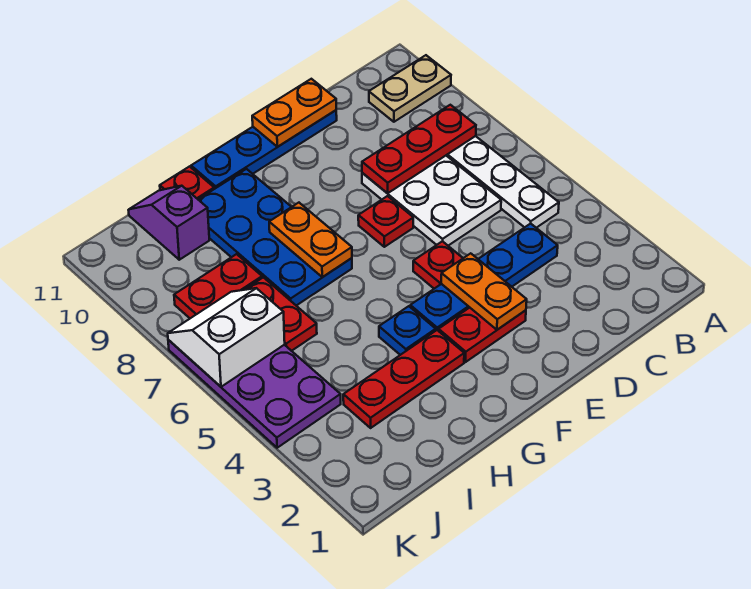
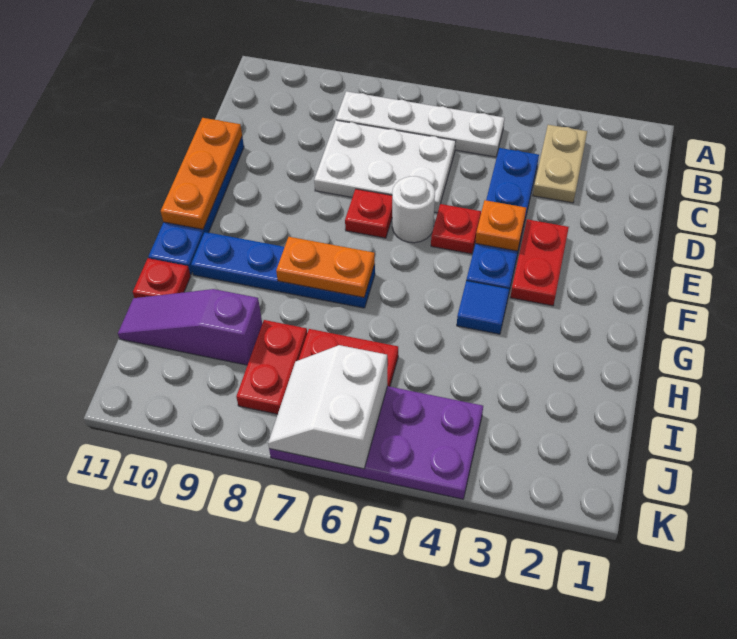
tan plate A10:B10 level 1 -> tan plate B3:C3 level 1
red plate B8:D8 level 2 -> none
orange plate D11:E11 level 2 -> orange plate D11:F11 level 2
orange plate E3:E4 level 2 -> orange plate E4 level 2
none -> white round brick E6 level 1
red plate G3:I3 level 1 -> none
blue plate G4 level 1 -> blue tile G4 level 1
blue plate G7:H10 level 1 -> blue plate G7:G10 level 1
purple slope I10:I11 level 1 top 10 -> purple slope I9:I11 level 1 top 9

